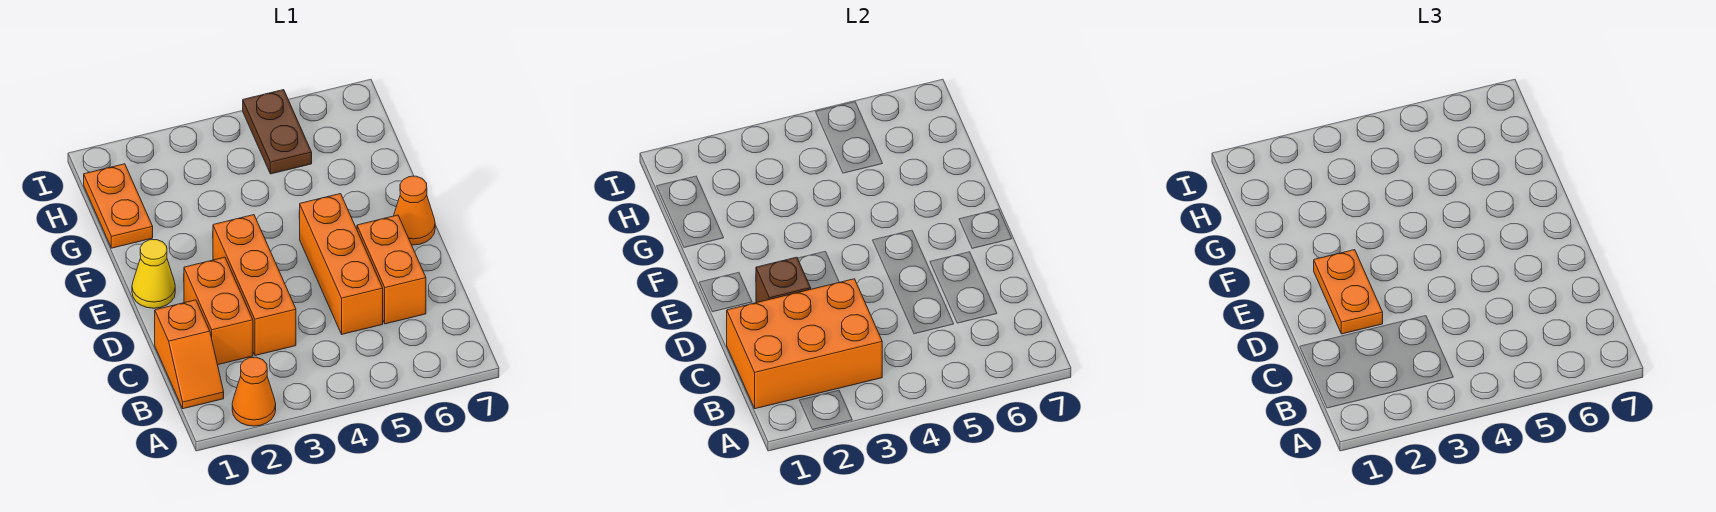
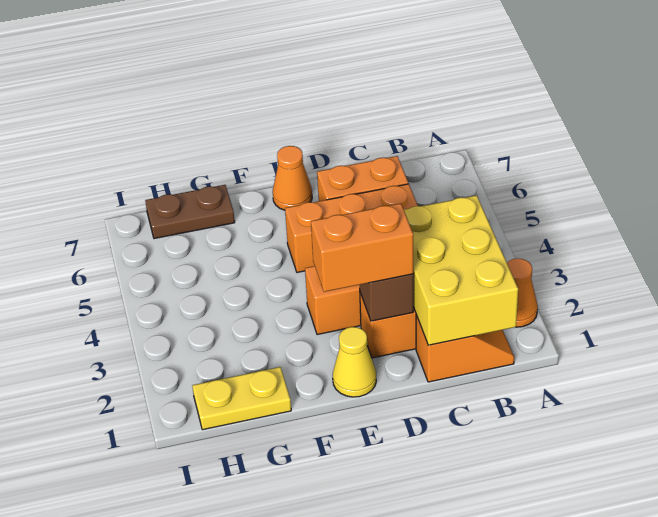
orange brick B1:C3 level 2 -> yellow brick B1:C3 level 2
orange plate D2:E2 level 3 -> orange brick D2:E2 level 3
orange plate G1:H1 level 1 -> yellow plate G1:H1 level 1
brown plate H5:I5 level 1 -> brown plate G7:H7 level 1

